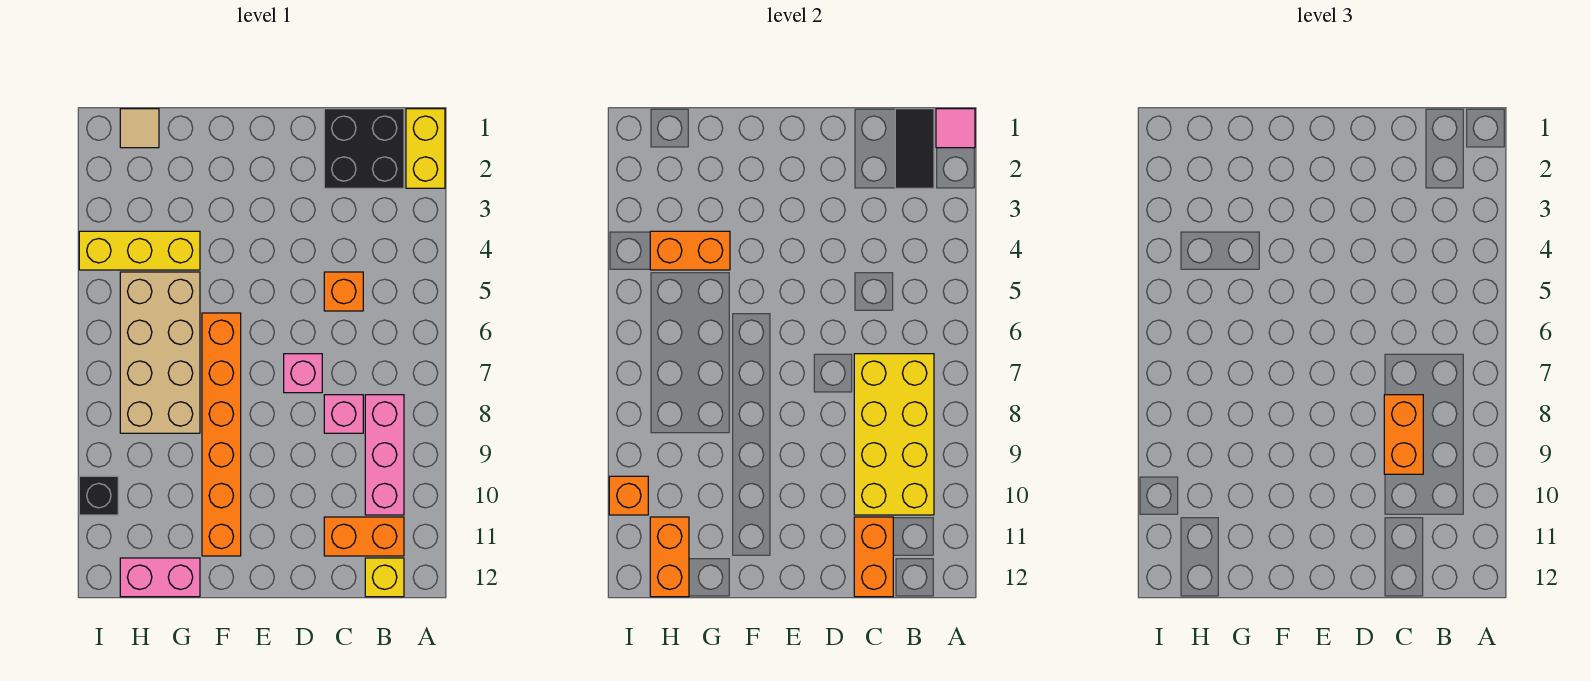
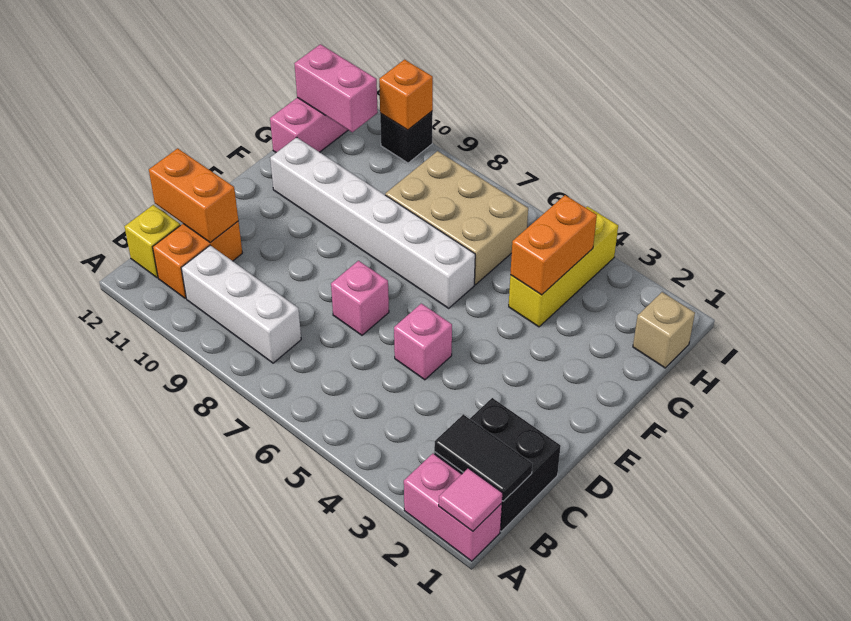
yellow brick A1:A2 level 1 -> pink brick A1:A2 level 1
yellow brick B7:C10 level 2 -> none
pink brick B8:B10 level 1 -> white brick B8:B10 level 1
orange brick C5 level 1 -> none
pink brick C8 level 1 -> pink brick D5 level 1
orange brick C8:C9 level 3 -> none
orange brick F6:F11 level 1 -> white brick F6:F11 level 1
tan brick G5:H8 level 1 -> tan brick G6:H8 level 1
tan tile H1 level 1 -> tan brick H1 level 1
orange brick H11:H12 level 2 -> pink brick H11:H12 level 2

